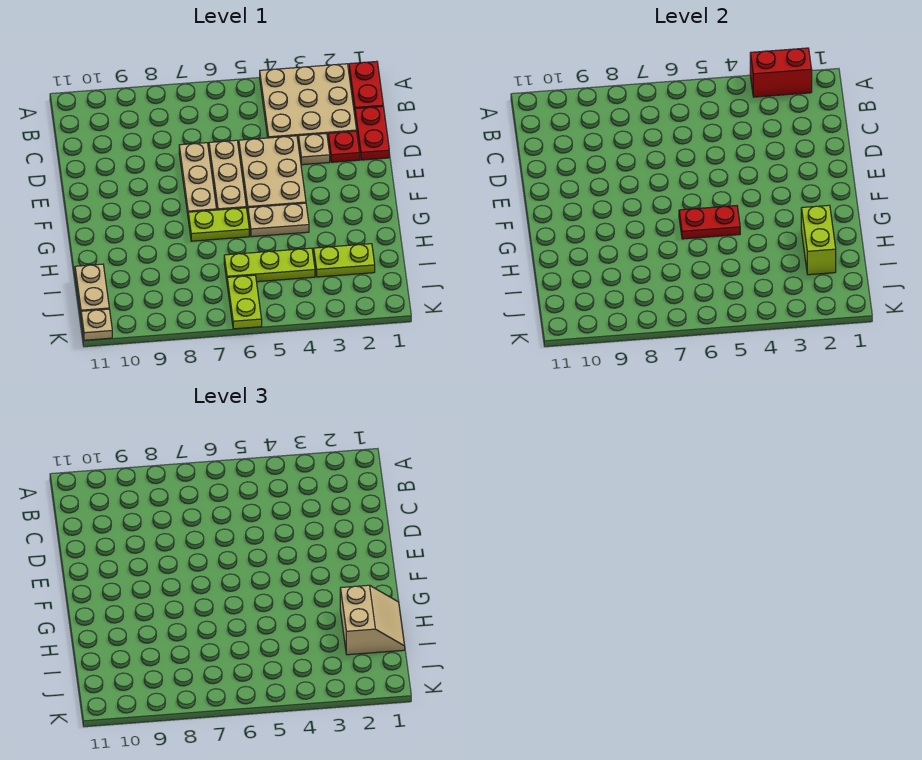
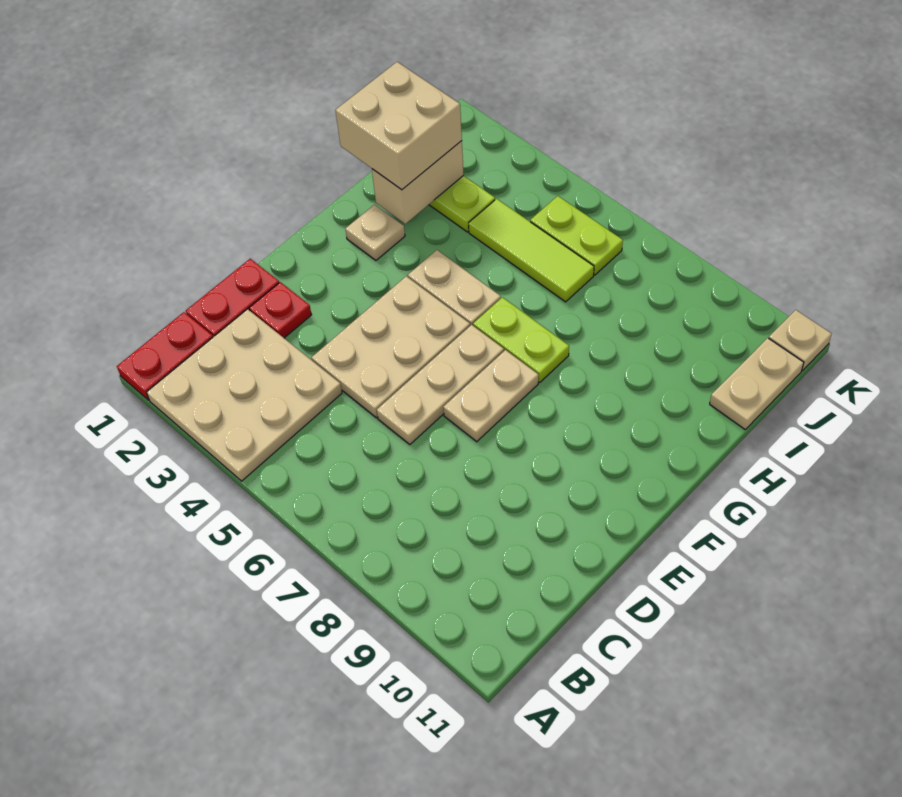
red brick A2:A3 level 2 -> none
tan plate D3 level 1 -> tan plate G2 level 1
tan plate D7:F7 level 1 -> tan plate E7:F7 level 1
red plate G5:G6 level 2 -> none
tan slope H1:I2 level 3 top 2 -> tan brick H1:I2 level 3
lime brick H2:I2 level 2 -> tan brick H2:I2 level 2
lime plate I4:I6 level 1 -> lime tile I4:I6 level 1
lime plate J6:K6 level 1 -> lime plate J5:J6 level 1

